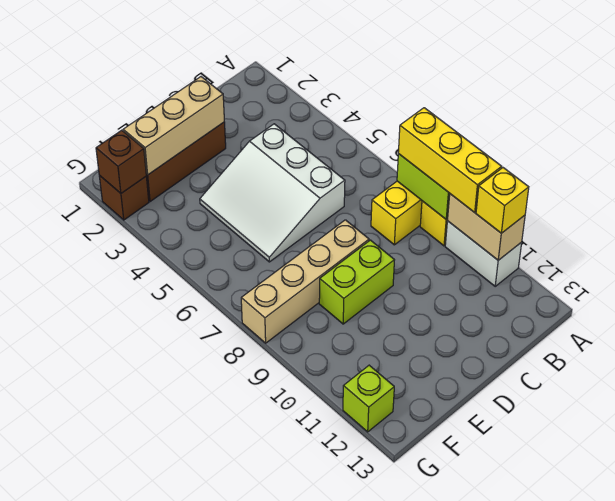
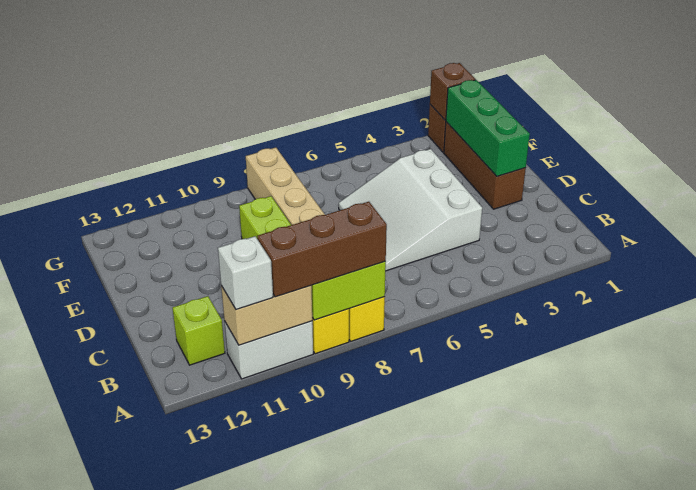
yellow brick A8:A10 level 3 -> brown brick A8:A10 level 3
yellow brick A11 level 3 -> white brick A11 level 3
white slope C4:E6 level 1 top C -> white slope C4:E6 level 1 top 4
tan brick D2:F2 level 2 -> green brick D2:F2 level 2
lime brick G12 level 1 -> lime brick B12 level 1

